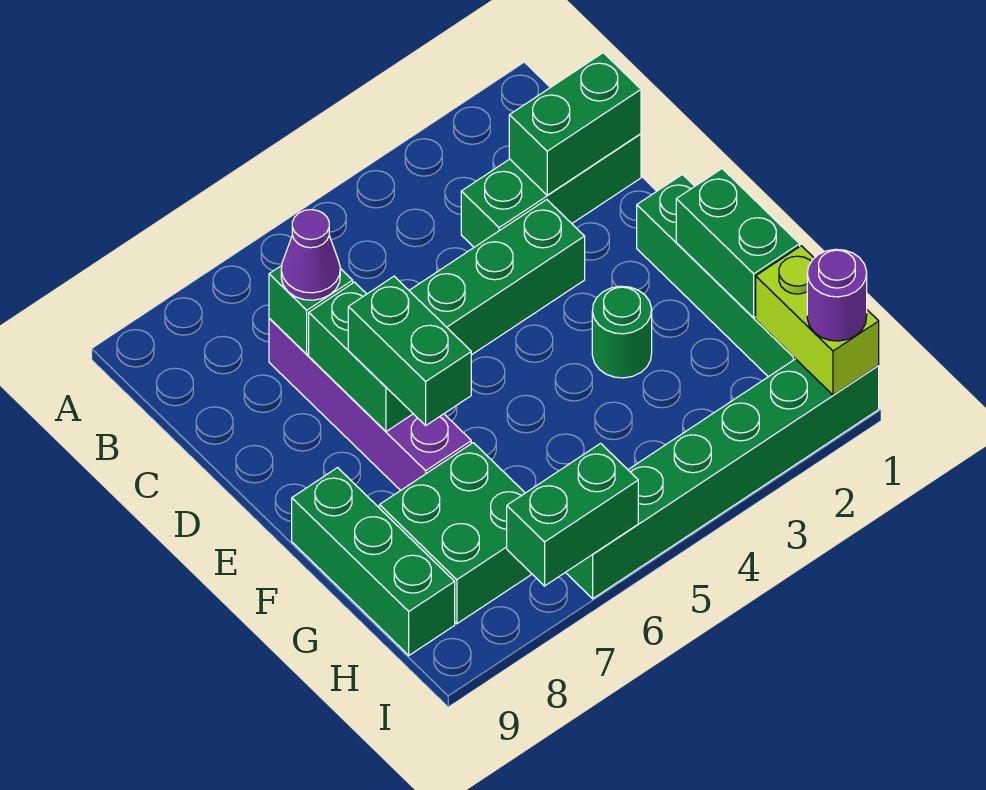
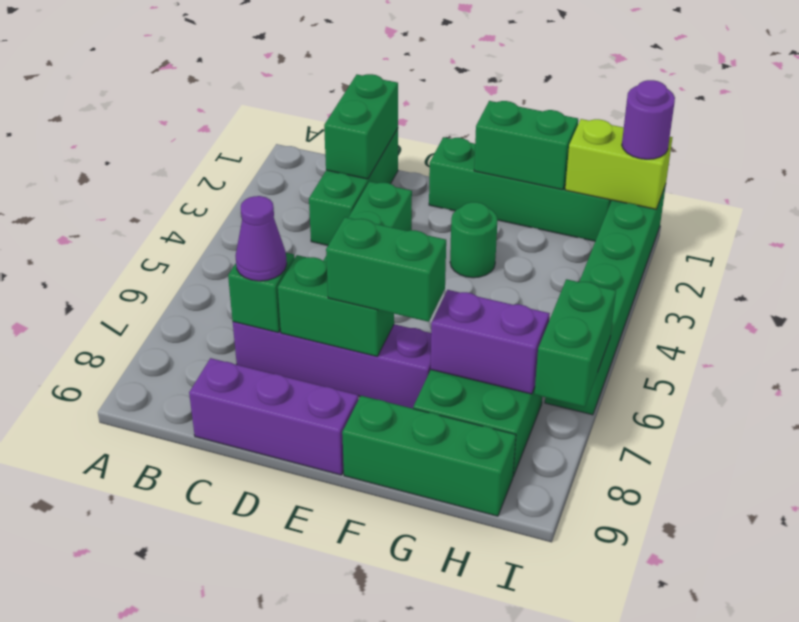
none -> purple brick C9:E9 level 1
none -> purple brick G7:H7 level 2

